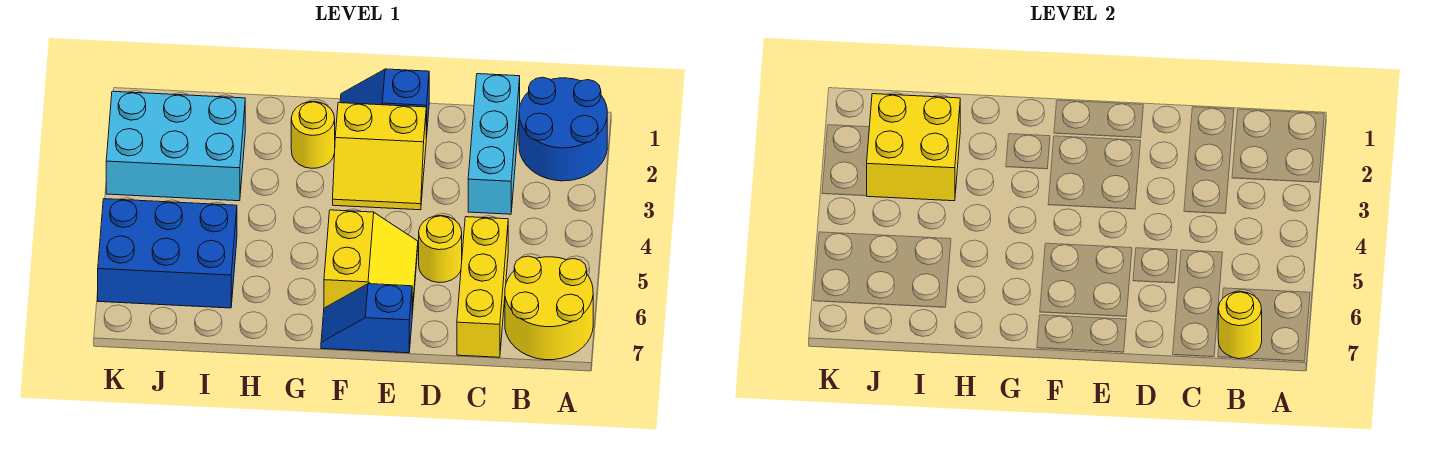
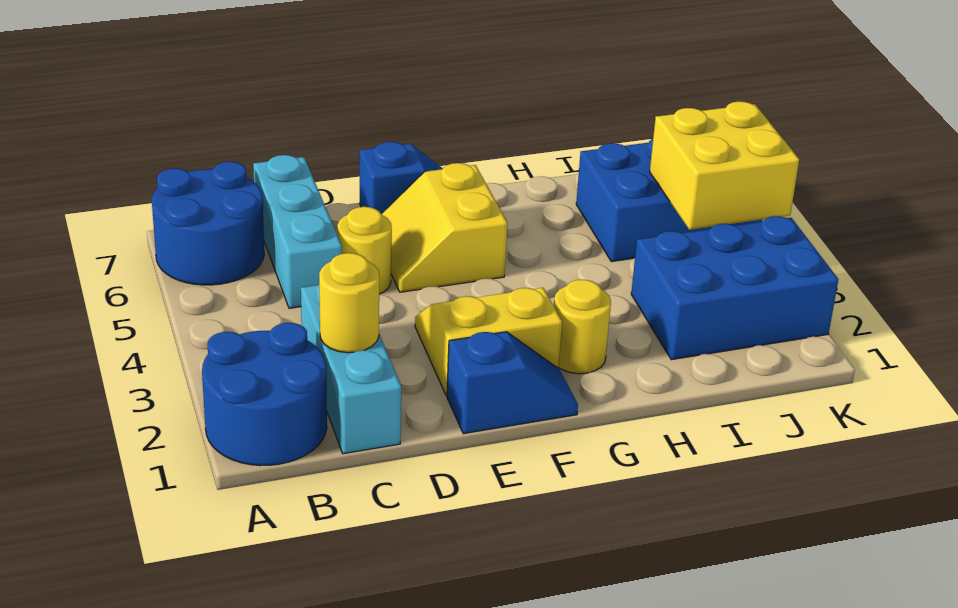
yellow round brick A6:B7 level 1 -> blue round brick A6:B7 level 1
yellow round brick B7 level 2 -> yellow round brick C2 level 2
yellow brick C5:C7 level 1 -> cyan brick C5:C7 level 1
cyan brick I2:K3 level 1 -> blue brick I2:K3 level 1
yellow brick I2:J3 level 2 -> yellow brick J4:K5 level 2

